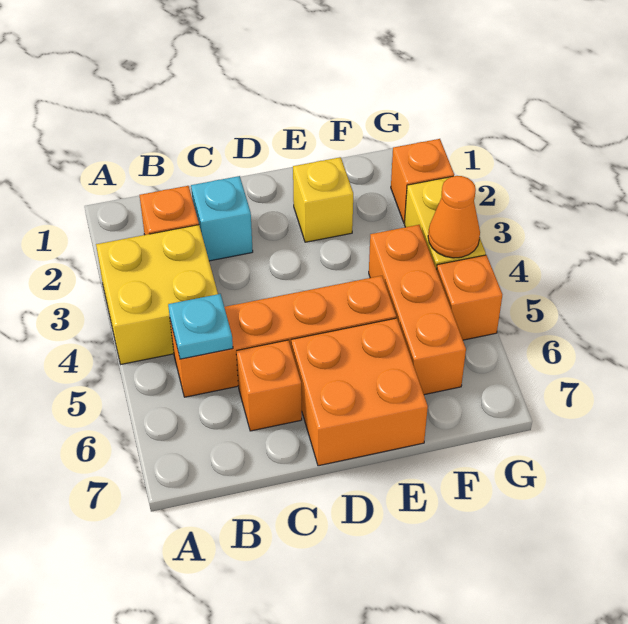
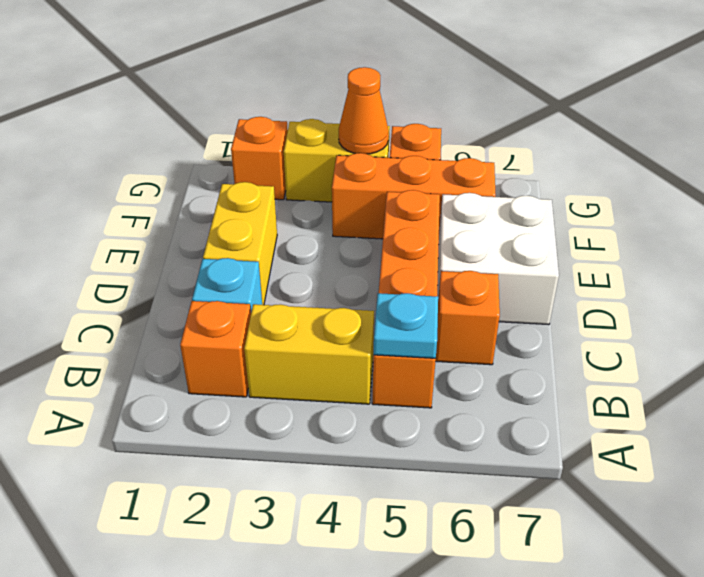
yellow brick A3:B4 level 1 -> yellow brick B3:B4 level 1
orange brick D6:E7 level 1 -> white brick D6:E7 level 1
yellow brick E2 level 1 -> yellow brick D2:E2 level 1

